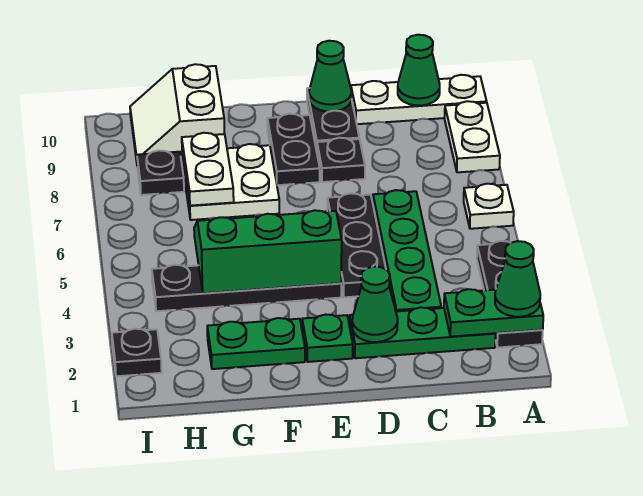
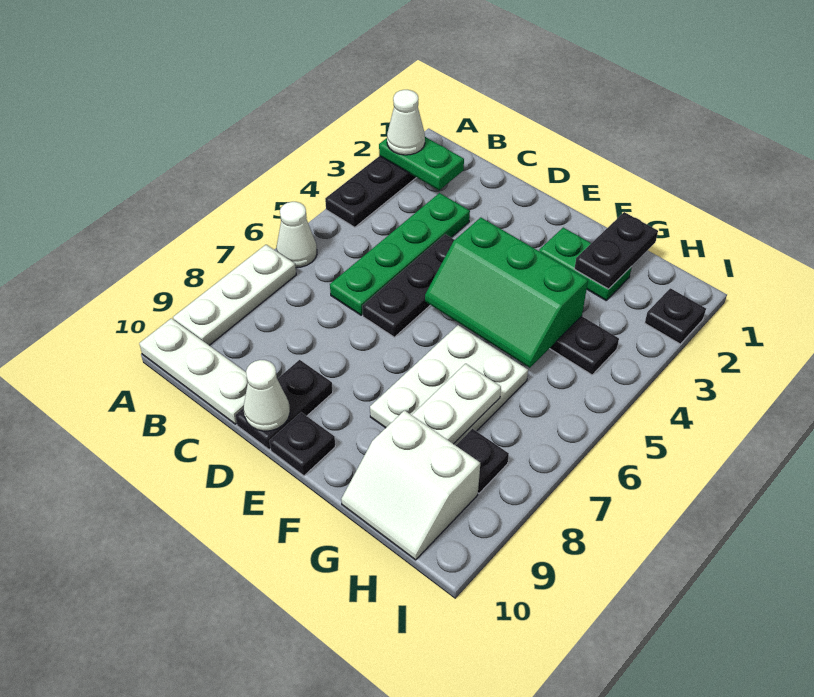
green cone A2 level 3 -> white cone A2 level 3
white plate A6 level 1 -> white cone A6 level 1
white plate A8:A9 level 1 -> white plate A7:A9 level 1
green plate B2:D2 level 1 -> none
green cone B10 level 2 -> none
green cone D2 level 2 -> none
black plate D8 level 1 -> black plate E10 level 1
green cone D10 level 2 -> white cone D10 level 2
green plate E2 level 1 -> none
black plate E8:E9 level 1 -> black plate G1:G2 level 2
white plate F7:G8 level 1 -> white plate F6:G8 level 1
white slope G9:H10 level 1 top G -> white slope G9:H10 level 1 top 9

